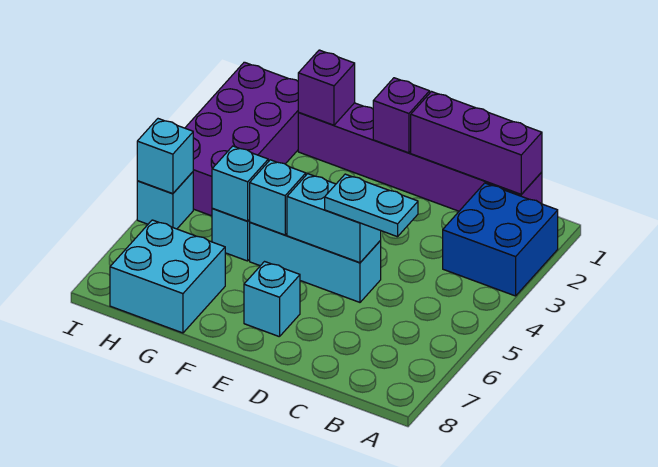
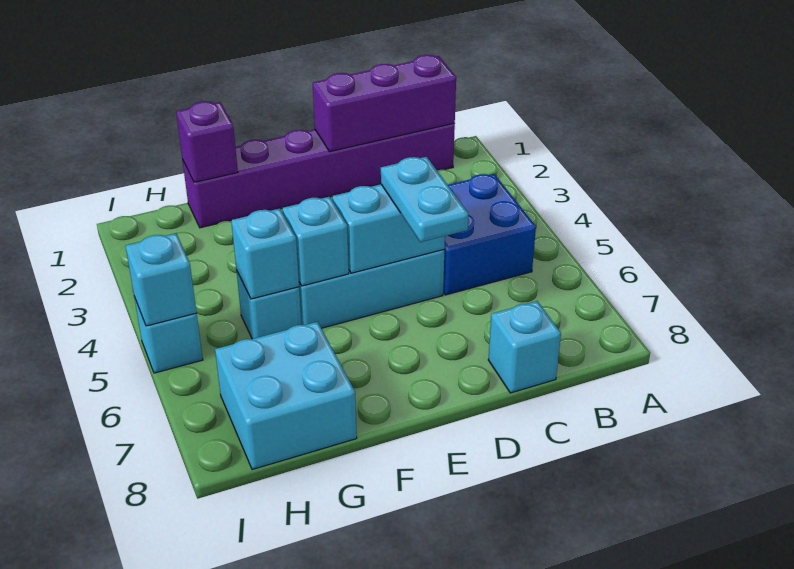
blue brick A2:B3 level 1 -> blue brick B4:C5 level 1
cyan plate C5:D5 level 3 -> cyan plate D5:D6 level 3
purple brick E1 level 2 -> none
cyan brick E7 level 1 -> cyan brick C8 level 1
purple brick H1:I4 level 1 -> none

